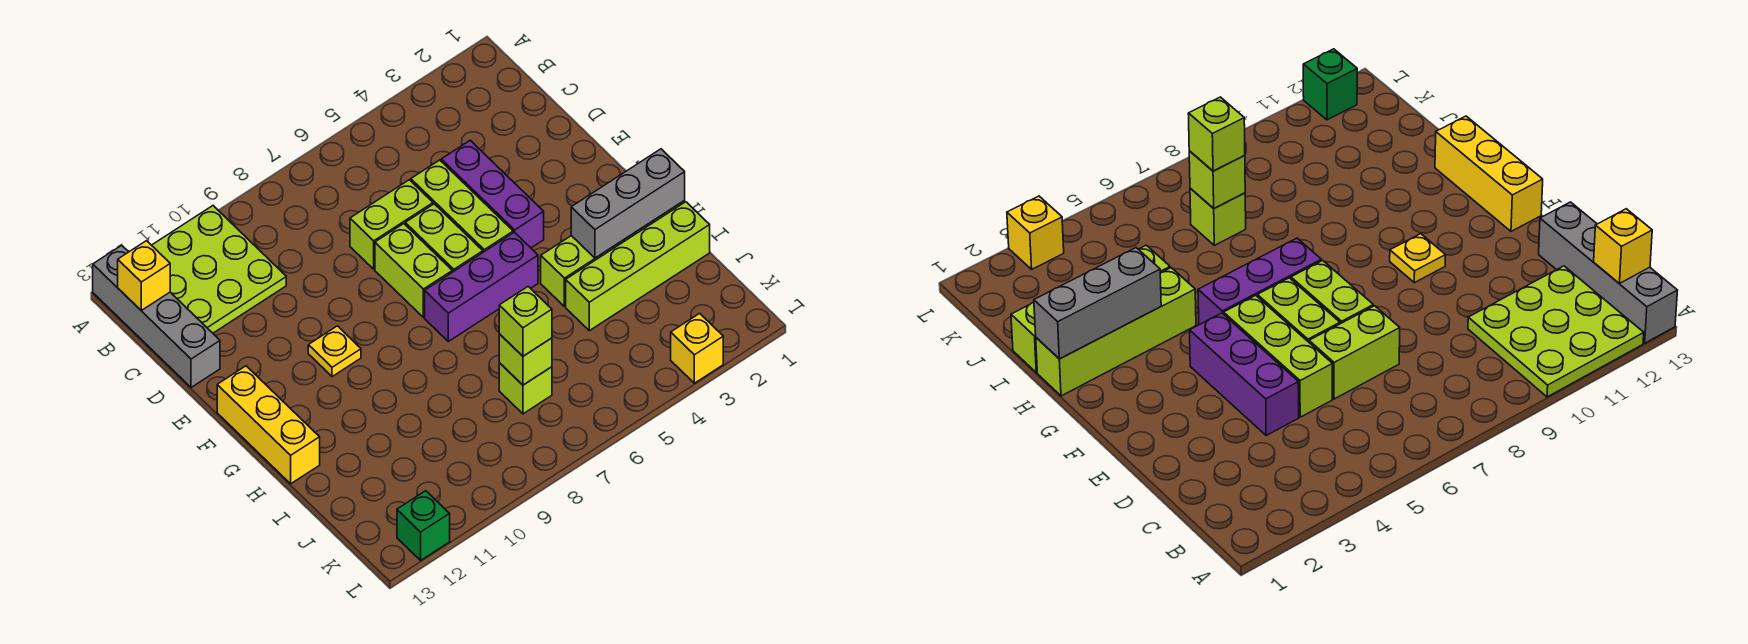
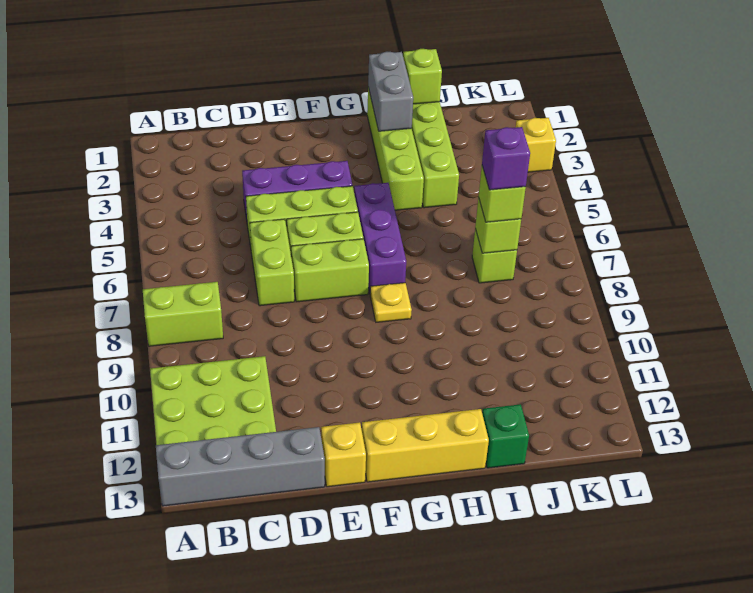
none -> lime brick A8:B8 level 1
yellow brick B13 level 2 -> yellow brick E13 level 1
yellow plate F10 level 1 -> yellow plate G8 level 1
grey brick H1:H3 level 2 -> grey brick H1:H2 level 2
none -> lime brick I1 level 2
none -> purple brick J7 level 4
green brick L12 level 1 -> green brick I13 level 1

